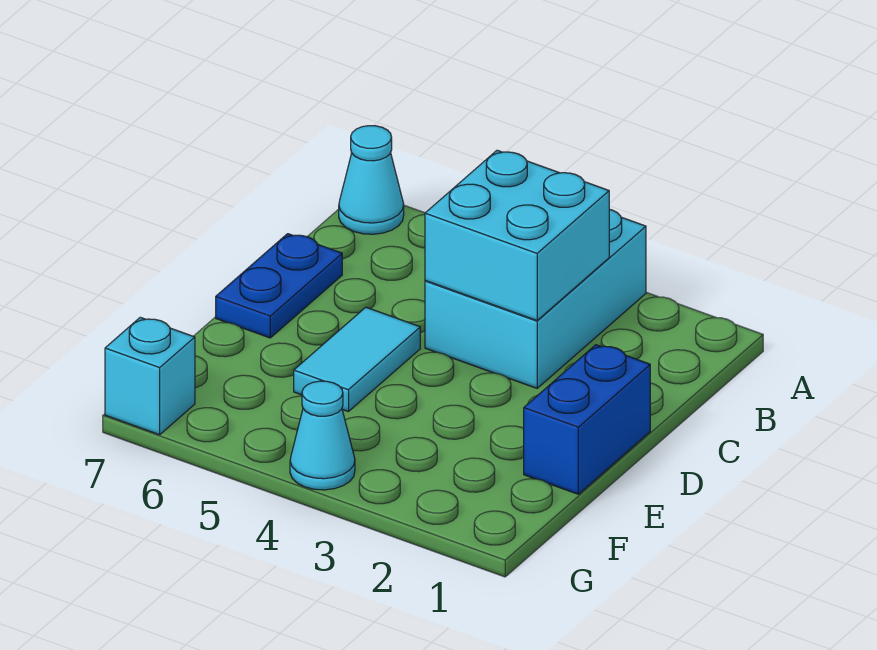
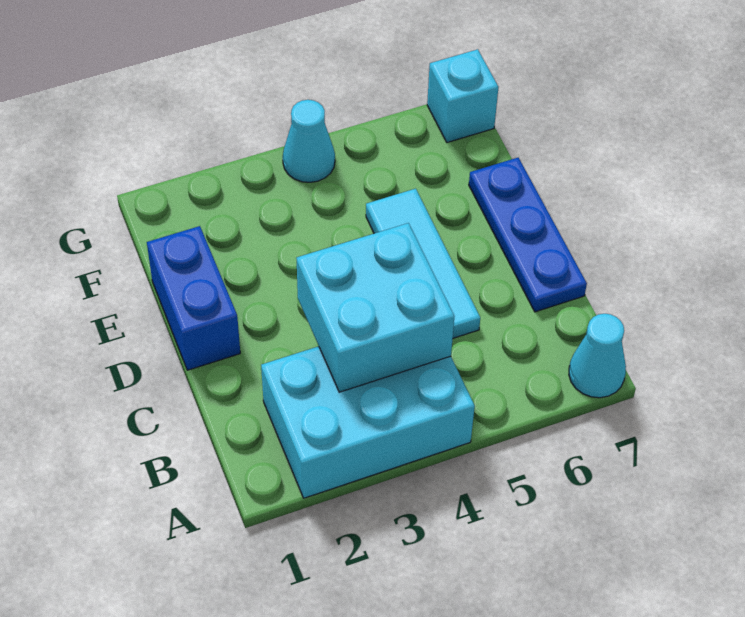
cyan brick A3:C4 level 1 -> cyan brick A2:B4 level 1
blue plate C7:D7 level 1 -> blue plate C7:E7 level 1
cyan tile D5:E5 level 1 -> cyan tile C5:E5 level 1

